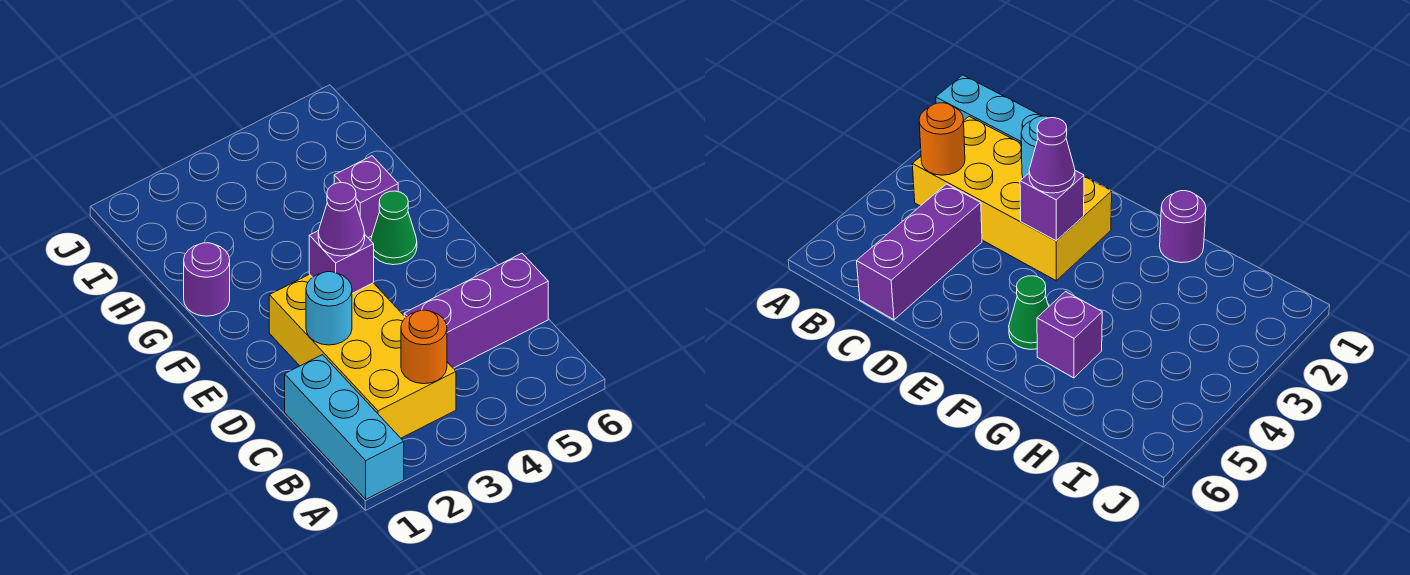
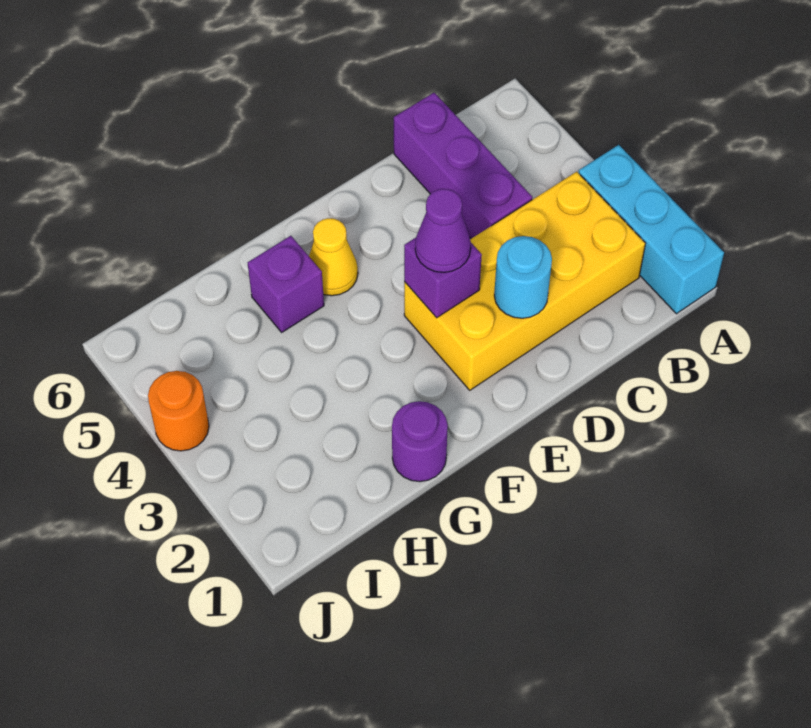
cyan brick A1:C1 level 1 -> cyan brick A1:A3 level 1
orange round brick B3 level 2 -> orange round brick J4 level 1
green cone F5 level 1 -> yellow cone F5 level 1

